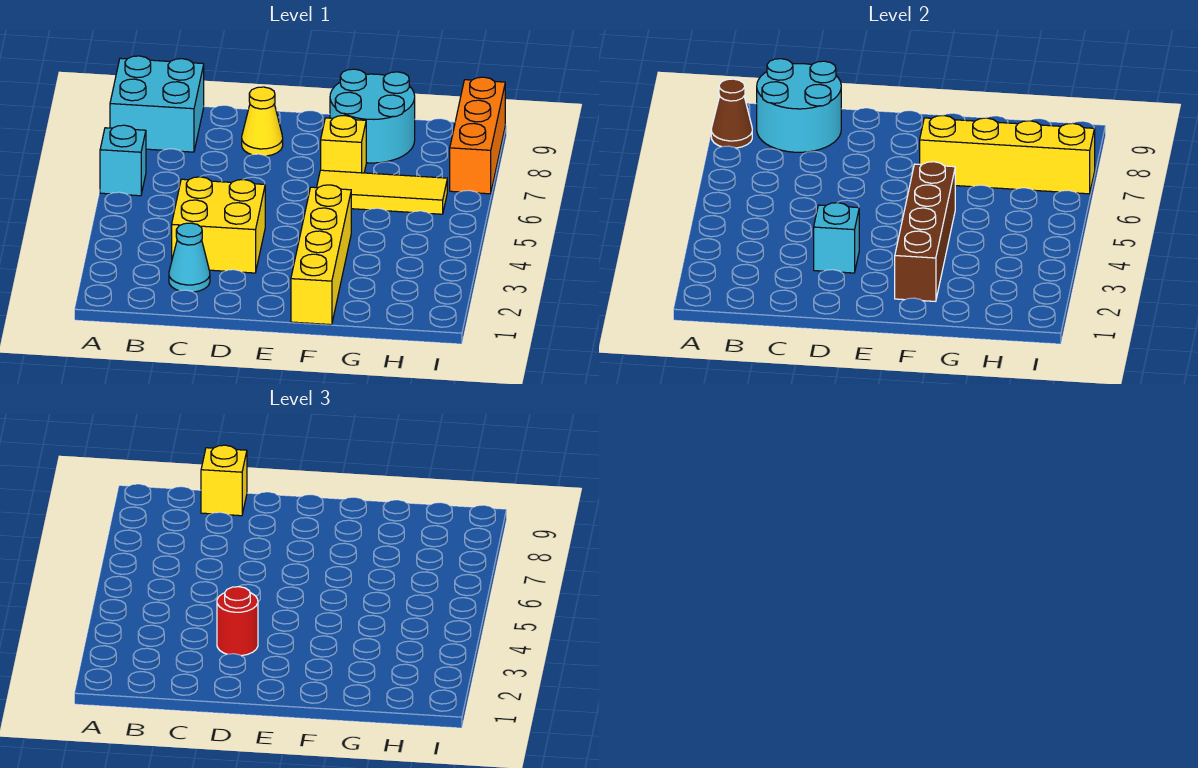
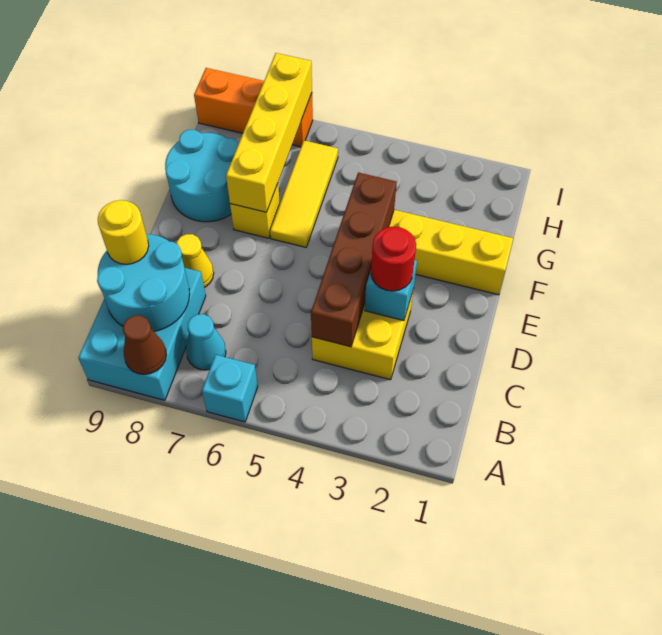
cyan brick A8:B9 level 1 -> cyan brick A8:C9 level 1
cyan cone C2 level 1 -> cyan cone B7 level 1
yellow brick C9 level 3 -> yellow round brick C9 level 3
brown brick F2:F5 level 2 -> brown brick C4:F4 level 2

